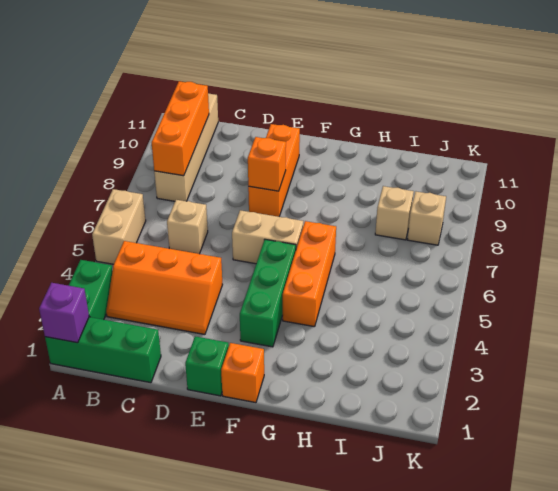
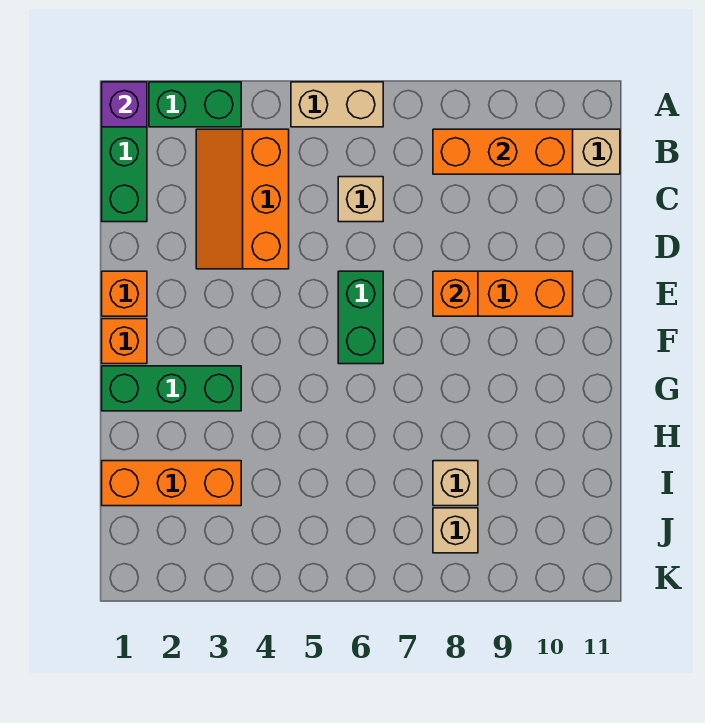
green brick E1 level 1 -> orange brick E1 level 1
tan brick E6:F6 level 1 -> green brick E6:F6 level 1
green brick F3:F5 level 1 -> green brick G1:G3 level 1
orange brick G4:G6 level 1 -> orange brick I1:I3 level 1

